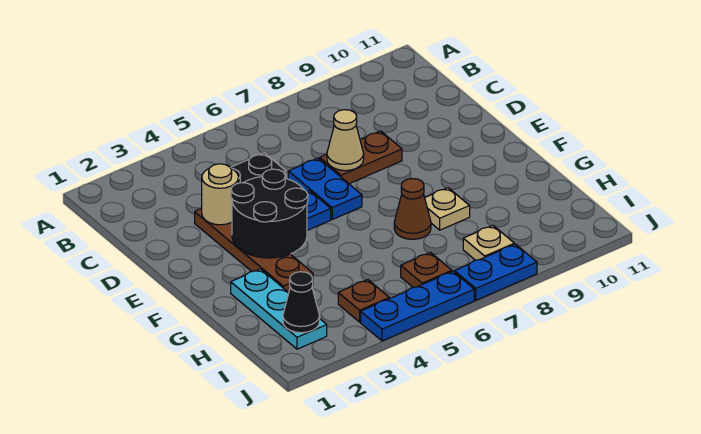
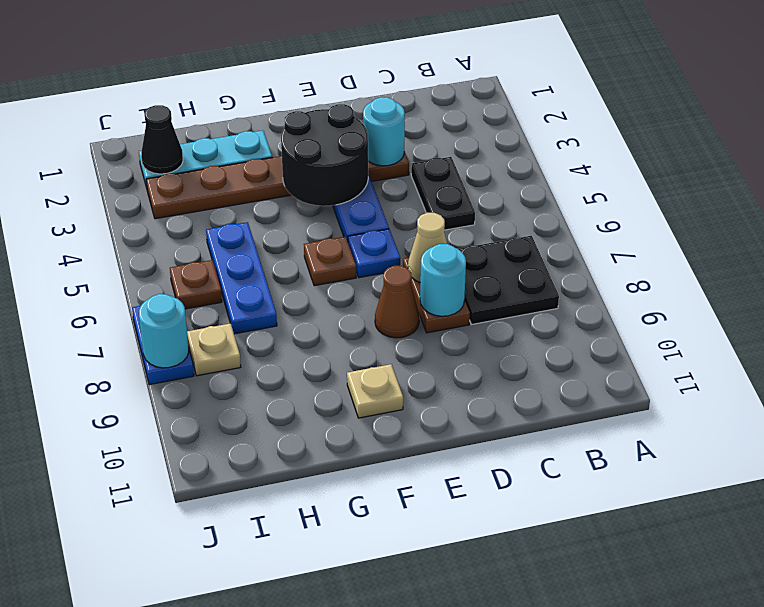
none -> black plate B7:C8 level 1
brown plate D3:G3 level 1 -> brown plate D3:I3 level 1
tan round brick D3 level 2 -> cyan round brick D3 level 2
blue plate D6:E6 level 1 -> blue plate E6 level 1
none -> cyan round brick D8 level 2
brown cone G7 level 1 -> brown cone E8 level 1
tan plate G8 level 1 -> tan plate F10 level 1
brown plate I4 level 1 -> brown plate F6 level 1
blue plate J4:J6 level 1 -> blue plate H5:H7 level 1
none -> cyan round brick J8 level 2

